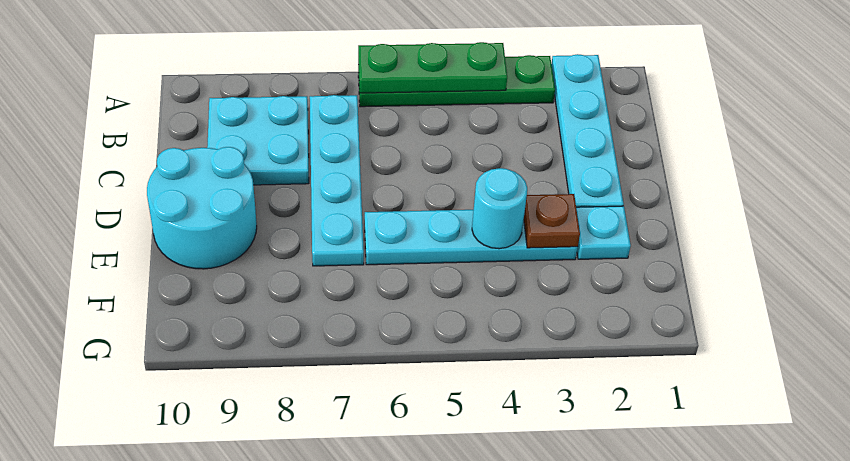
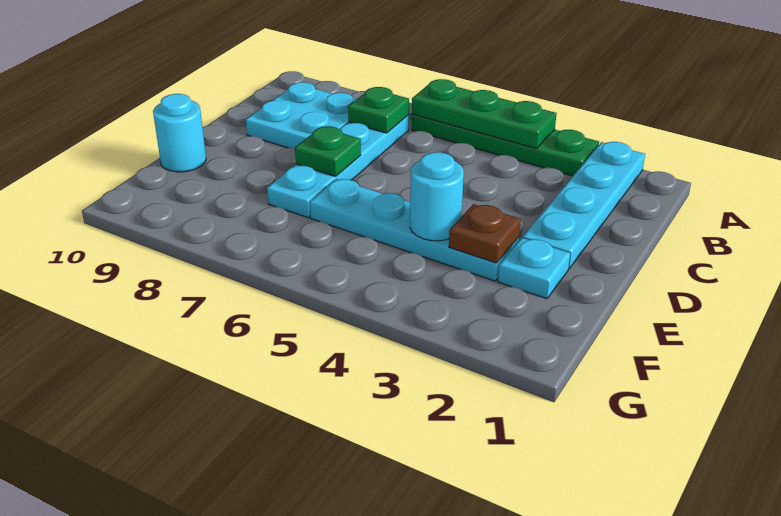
none -> green plate B7 level 2
none -> green plate D7 level 2
cyan round brick D9:E10 level 1 -> cyan round brick E10 level 1

